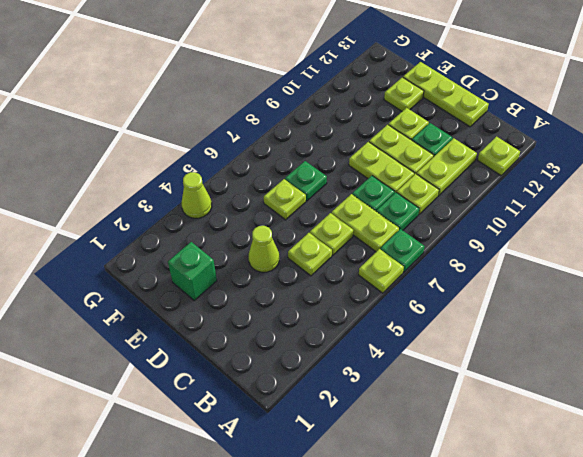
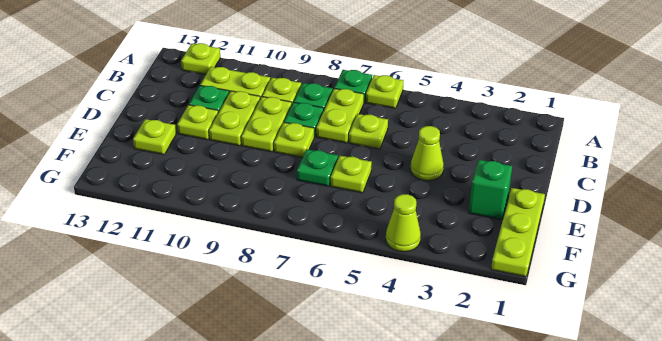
lime plate C5 level 1 -> lime plate D8 level 1
lime plate C13:E13 level 1 -> lime plate E1:G1 level 1

